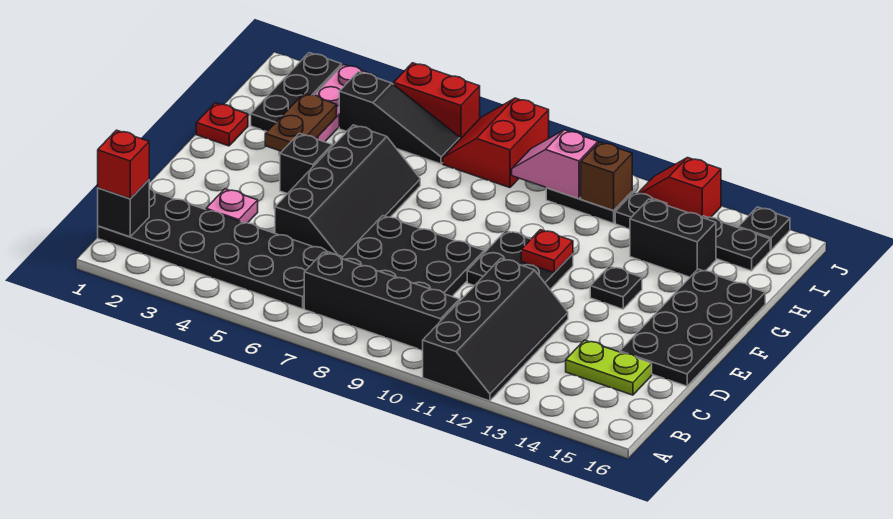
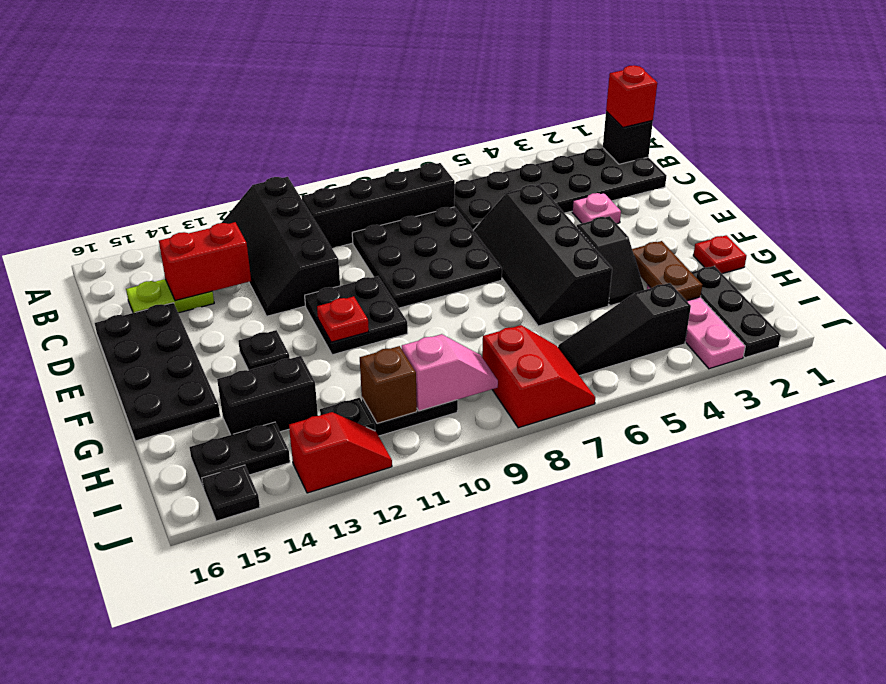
red brick J5:J6 level 1 -> red brick C13:C14 level 2

